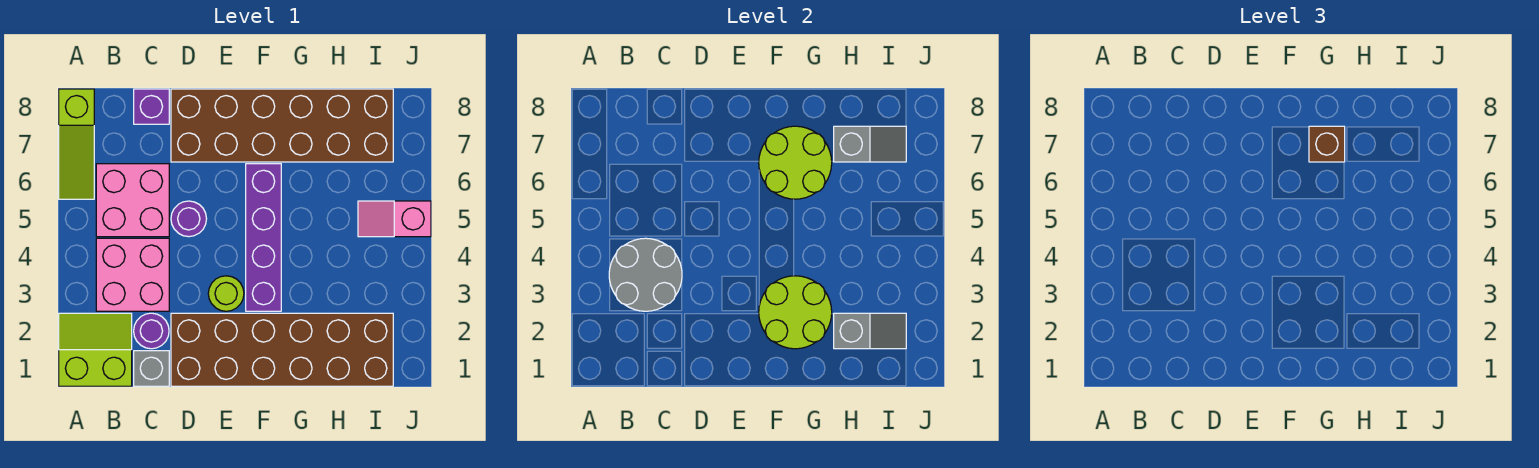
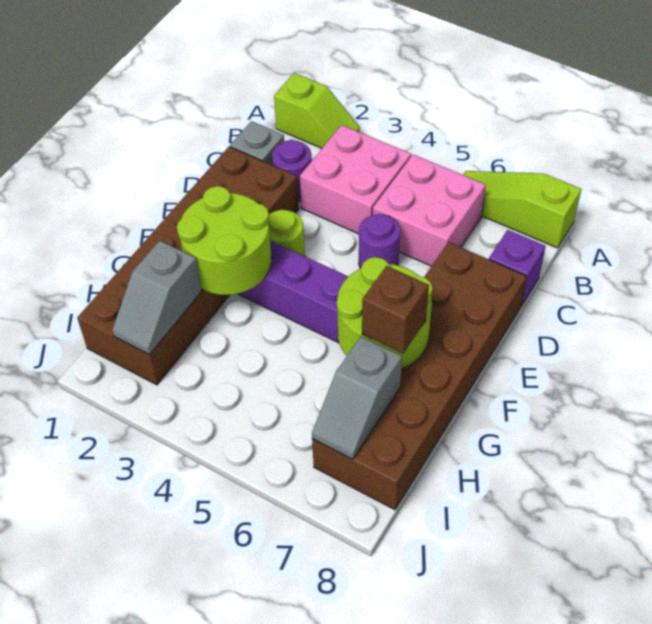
lime slope A1:B2 level 1 top 1 -> lime slope A1:A2 level 1 top 1
grey round brick B3:C4 level 2 -> none
pink slope I5:J5 level 1 top J -> none

